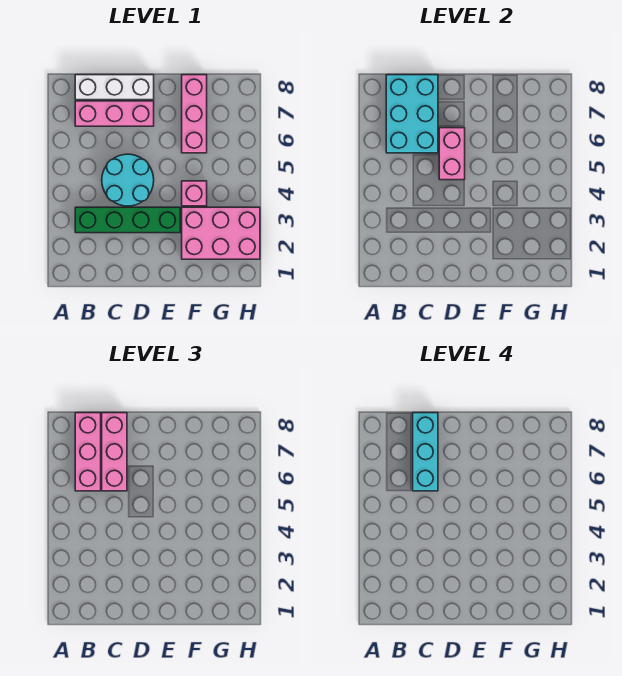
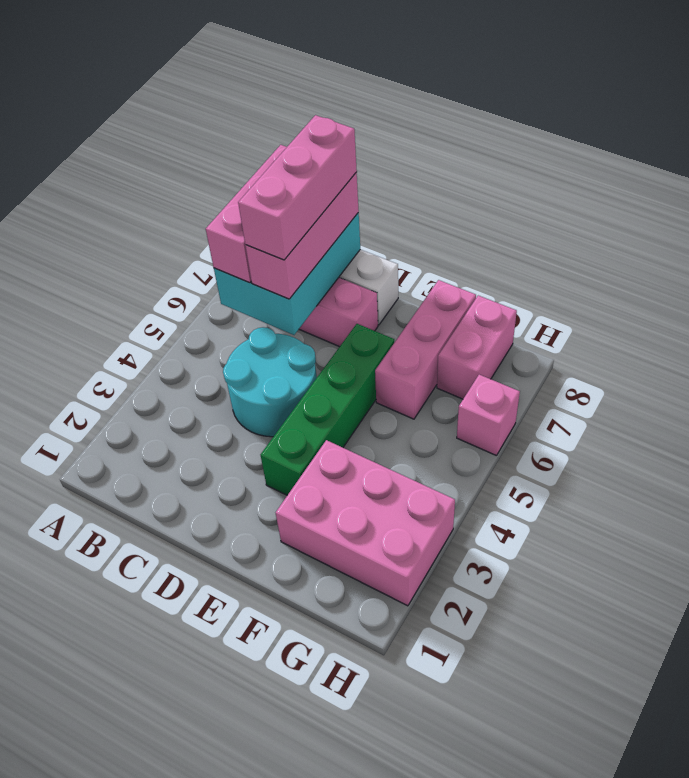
green brick B3:E3 level 1 -> green brick E3:E6 level 1
cyan brick C6:C8 level 4 -> pink brick C6:C8 level 4
pink brick D5:D6 level 2 -> pink brick G7:G8 level 1
pink brick F4 level 1 -> pink brick H6 level 1

